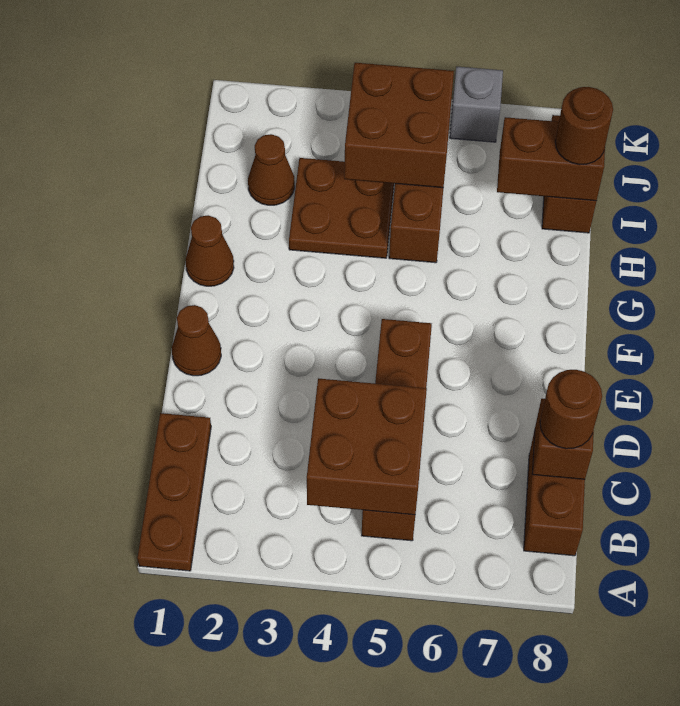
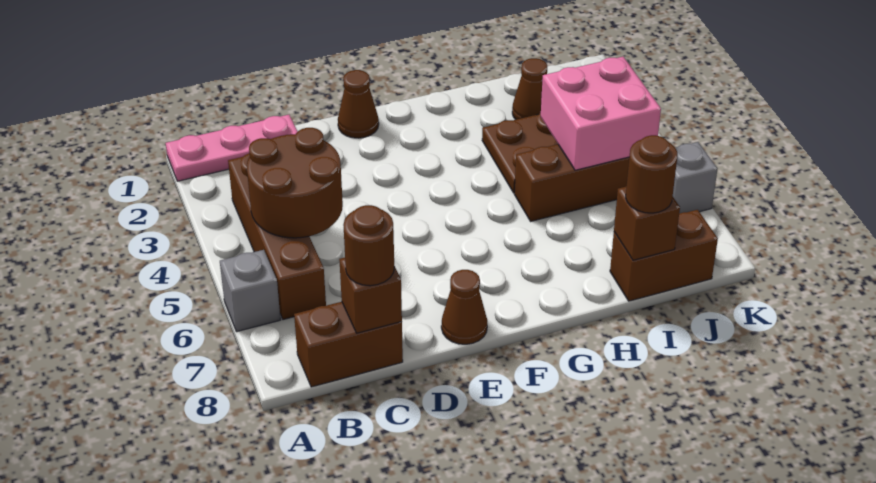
brown plate A1:C1 level 1 -> pink plate A1:C1 level 1
none -> grey brick A6 level 1
brown brick B4:C5 level 2 -> brown round brick B4:C5 level 2
brown brick B5:E5 level 1 -> brown brick B3:B6 level 1
brown cone G1 level 1 -> brown cone E8 level 1
brown brick I4:J5 level 2 -> pink brick I4:J5 level 2
brown brick I7:I8 level 2 -> brown brick I8 level 2

